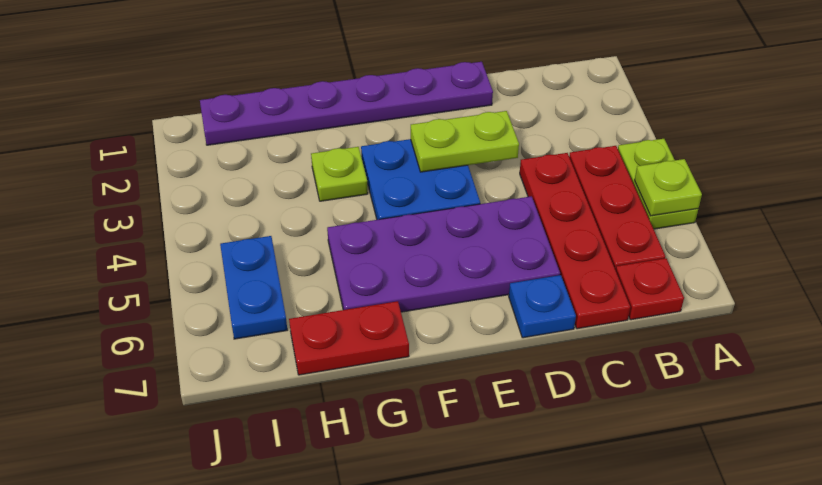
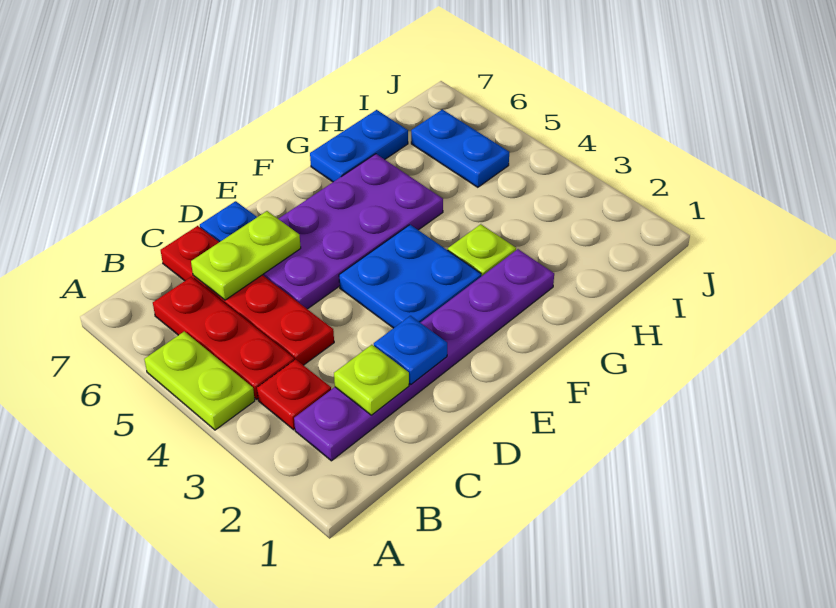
lime plate A5 level 2 -> lime plate C2 level 2
red plate B7 level 1 -> red plate B3 level 1
purple plate D1:I1 level 1 -> purple plate B2:G2 level 1
none -> blue plate D2 level 2
lime plate D3:E3 level 2 -> lime plate C6:D6 level 2
red plate G7:H7 level 1 -> blue plate G7:H7 level 1

